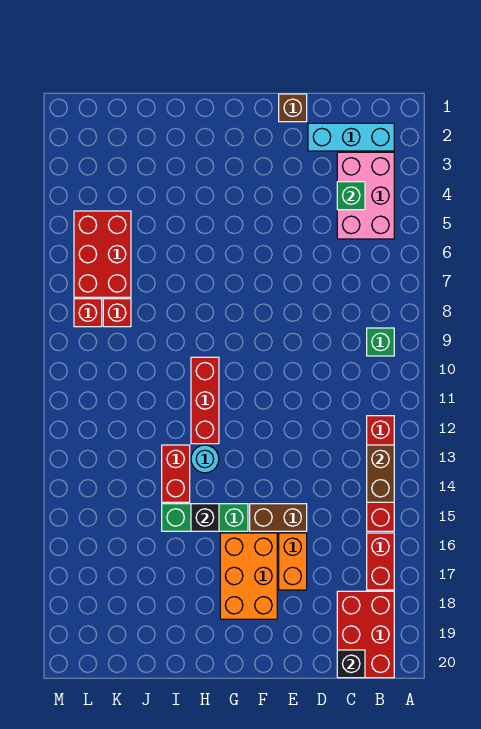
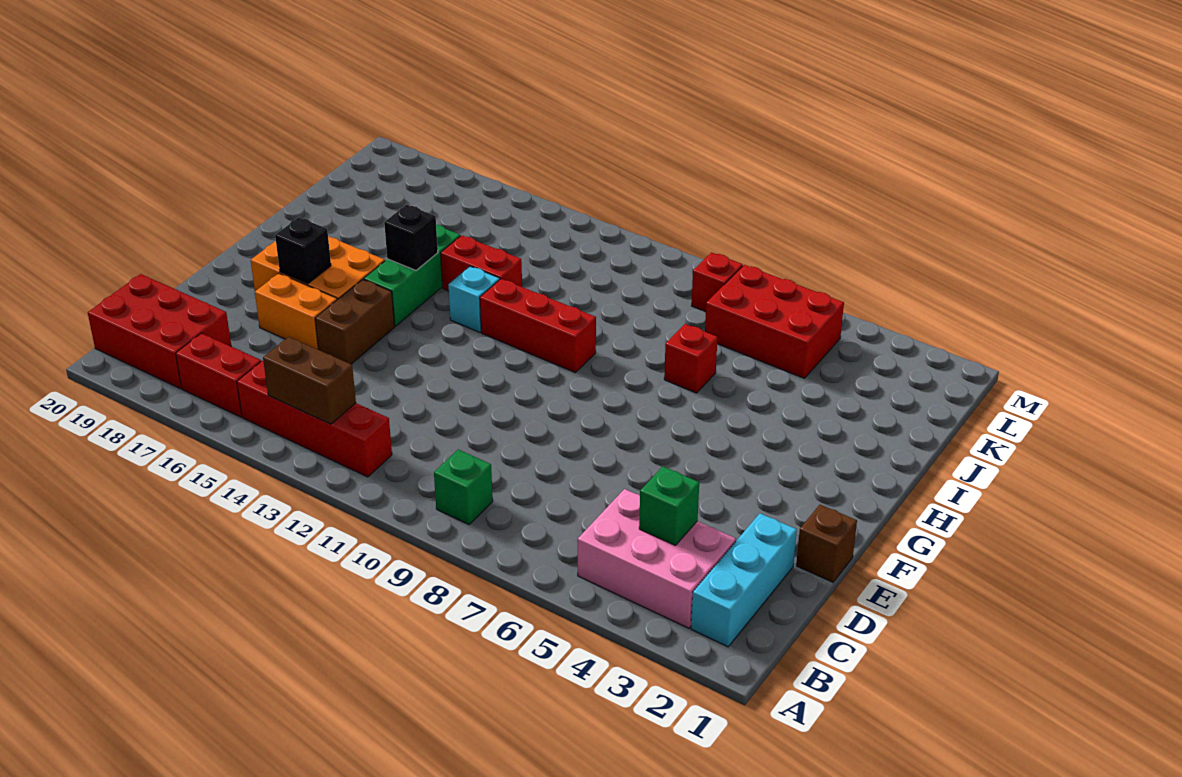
black brick C20 level 2 -> black brick F17 level 2
cyan round brick H13 level 1 -> cyan brick H13 level 1
red brick K8 level 1 -> red brick I7 level 1

